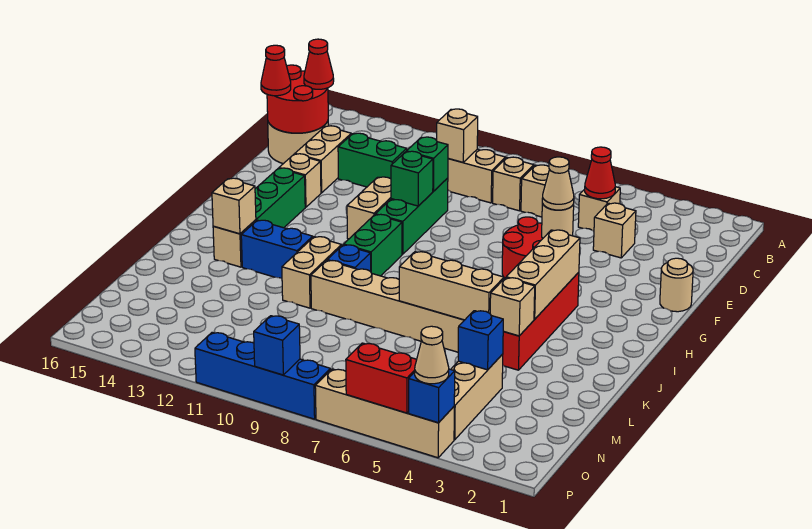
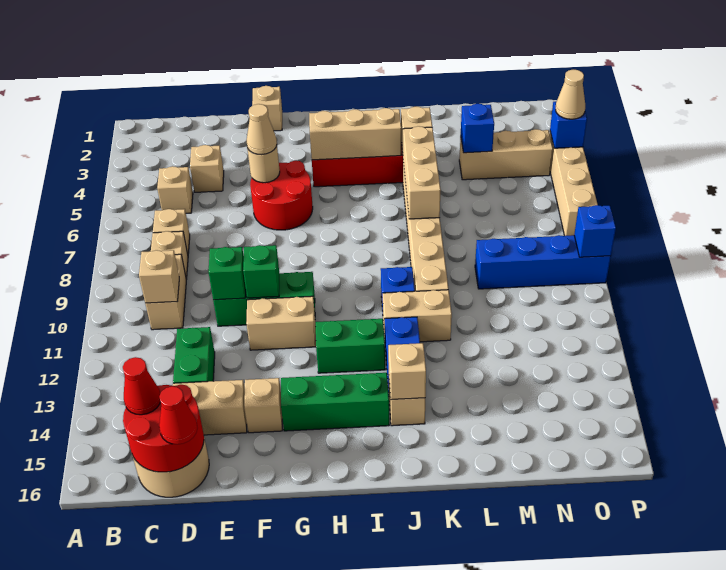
red cone C5 level 2 -> none
tan round brick F1 level 1 -> tan brick F1 level 1
green brick H10:I10 level 1 -> green brick H12:I12 level 1
red brick P5:P6 level 2 -> none
blue brick P8:P11 level 1 -> blue brick M9:P9 level 1

